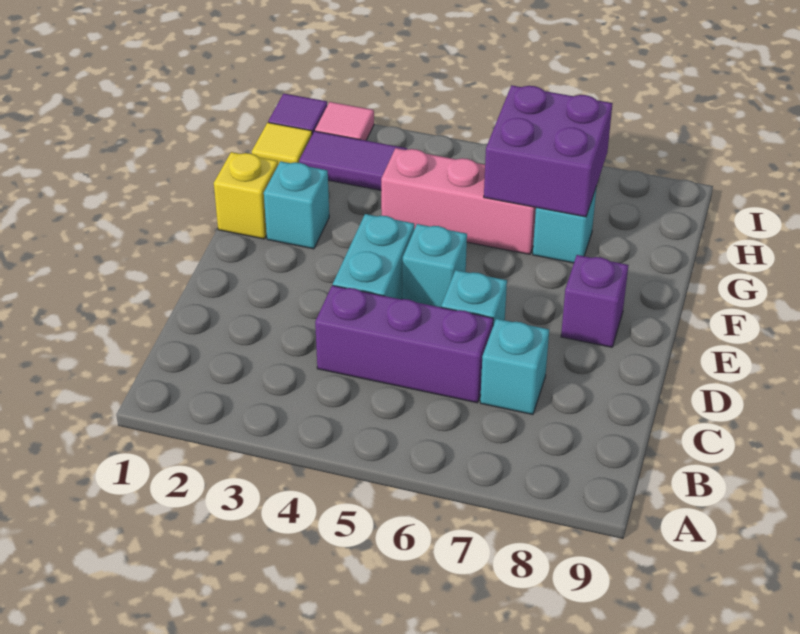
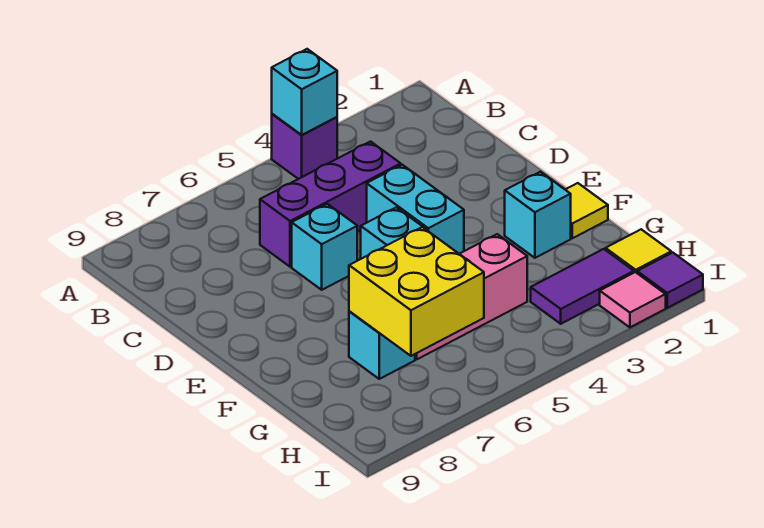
cyan brick C7 level 1 -> cyan brick A4 level 2
purple brick E8 level 1 -> purple brick A4 level 1
yellow brick F1 level 1 -> yellow tile F1 level 1
purple brick G6:H7 level 2 -> yellow brick G6:H7 level 2

